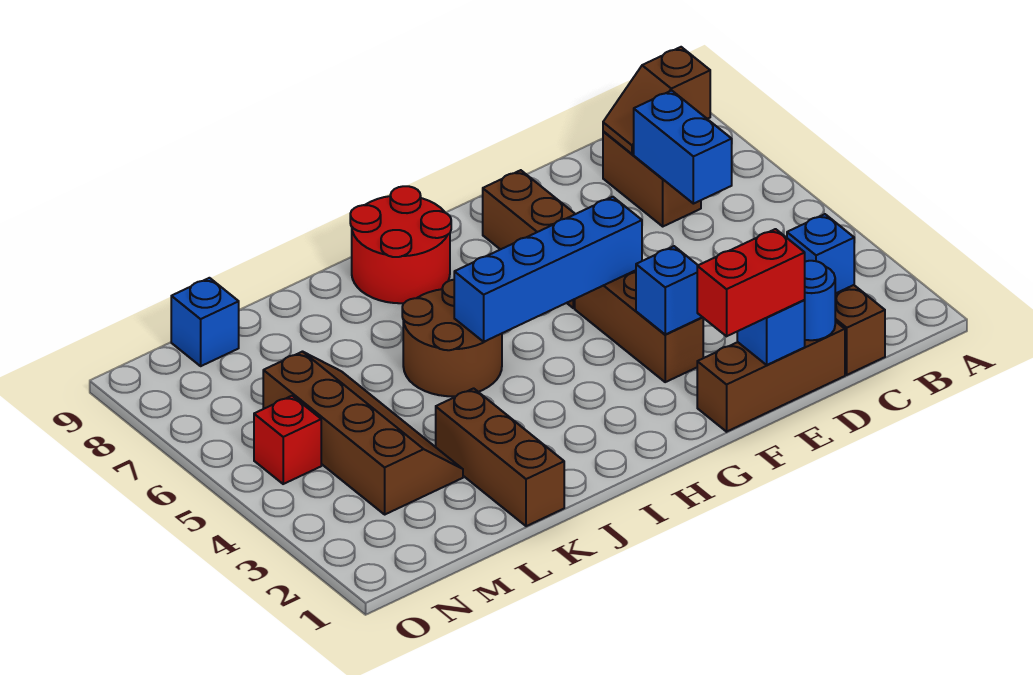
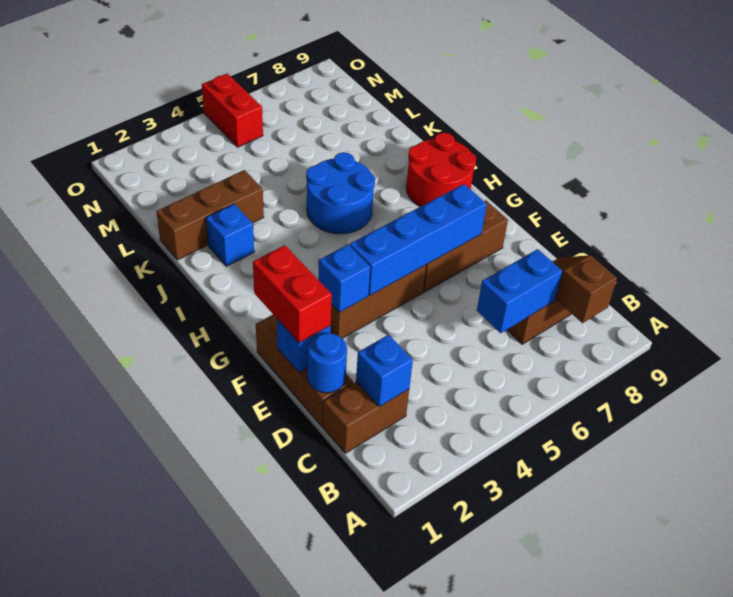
blue brick F5:I5 level 2 -> blue brick F4:F7 level 2
brown round brick I5:J6 level 1 -> blue round brick I5:J6 level 1
brown slope L3:M6 level 1 top M -> none
blue brick M9 level 1 -> blue brick J2 level 1
red brick N5 level 1 -> red brick N5:O5 level 1

